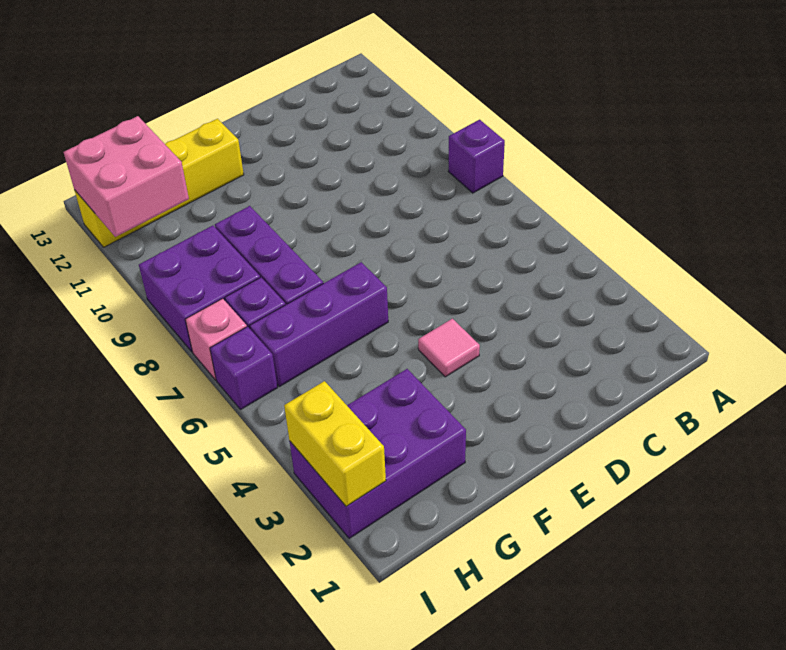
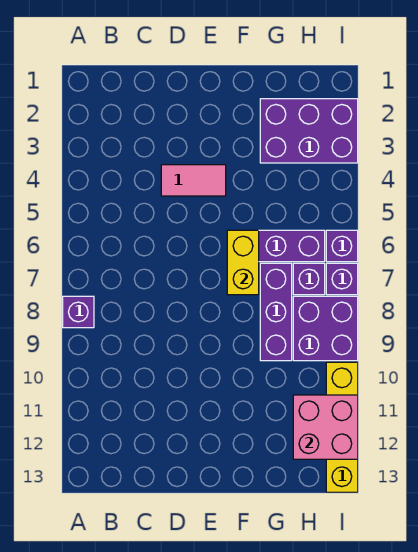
pink tile E4 level 1 -> pink tile D4:E4 level 1
yellow brick F12:I12 level 1 -> yellow brick I10:I13 level 1
yellow brick I2:I3 level 2 -> yellow brick F6:F7 level 2
pink brick I7 level 1 -> purple brick I7 level 1

